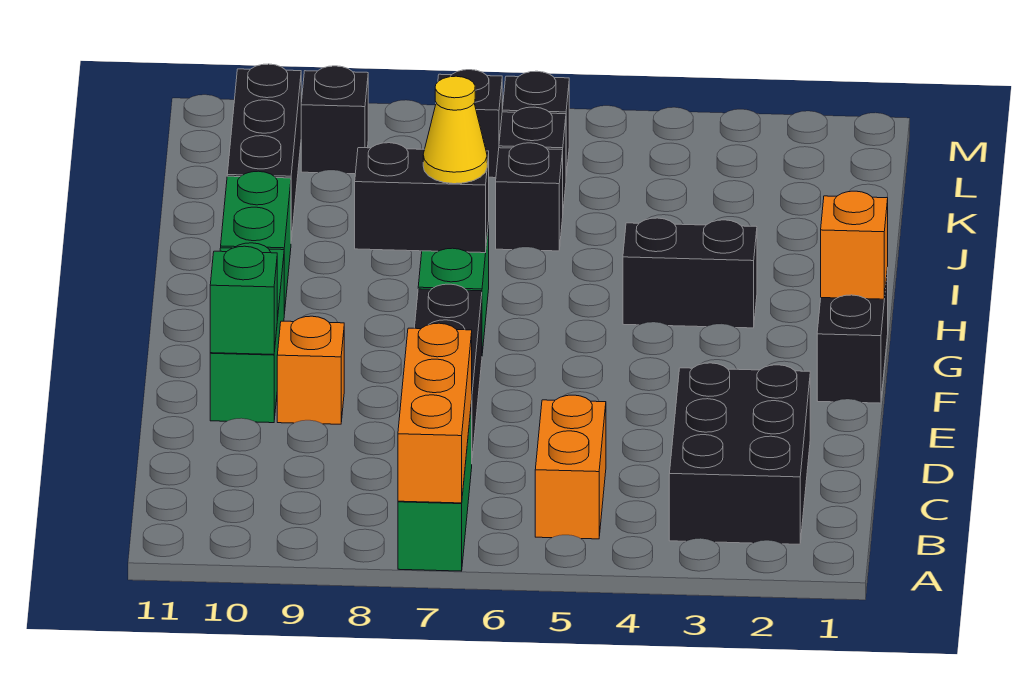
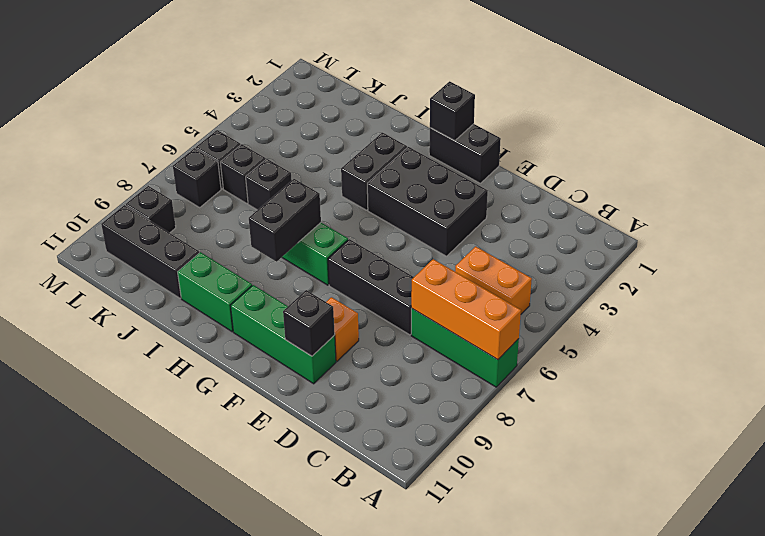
black brick B2:D3 level 1 -> black brick E3:G4 level 1
green brick E10 level 2 -> black brick E10 level 2
orange brick G1 level 2 -> black brick G1 level 2
yellow cone H7 level 3 -> none

